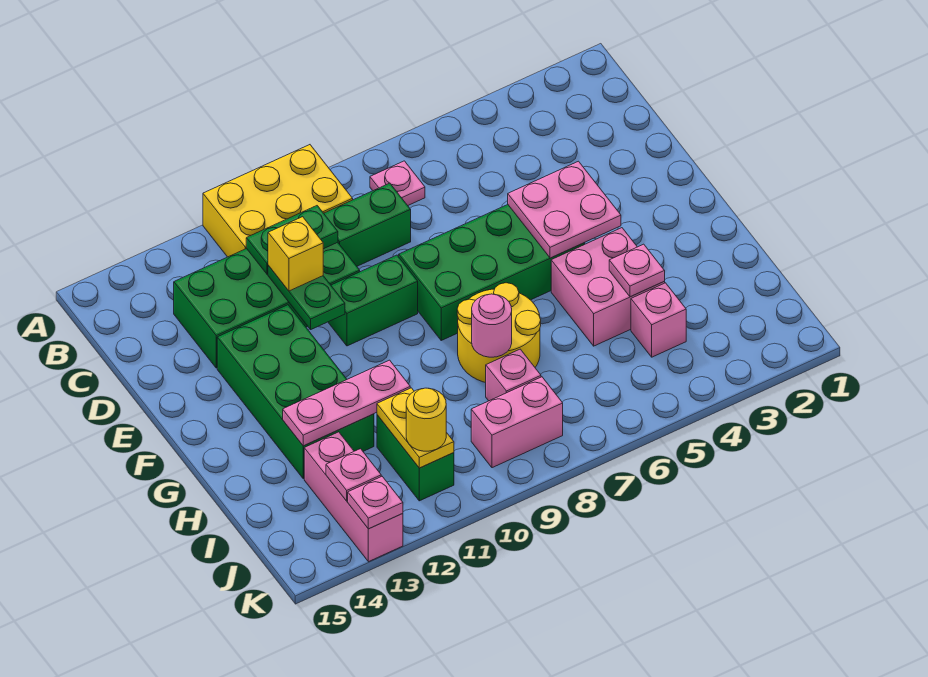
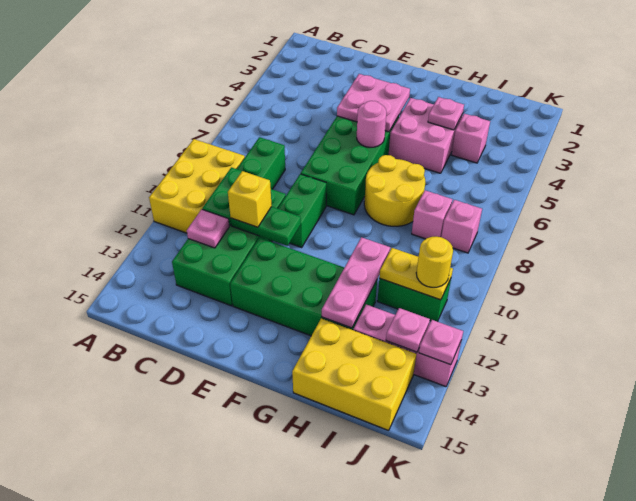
pink plate B7 level 1 -> pink plate C12 level 2
pink round brick H8 level 2 -> pink round brick F6 level 2
none -> yellow brick H14:J15 level 1
pink brick J8:J9 level 1 -> pink brick J8 level 1

